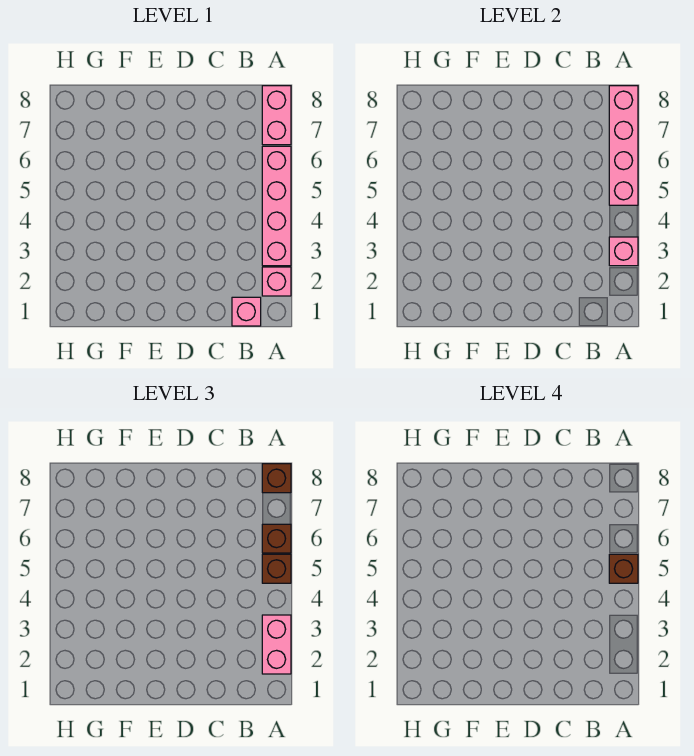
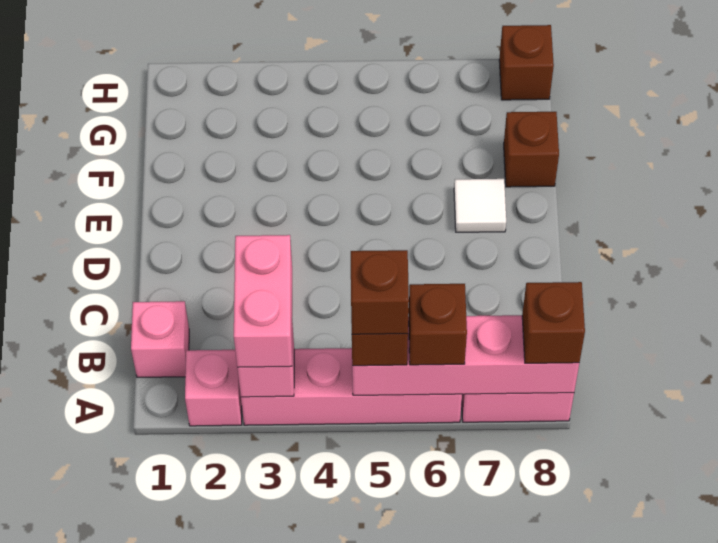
pink brick A2:A3 level 3 -> pink brick A3:B3 level 3
none -> white tile E7 level 1
none -> brown brick F8 level 1
none -> brown brick H8 level 1

